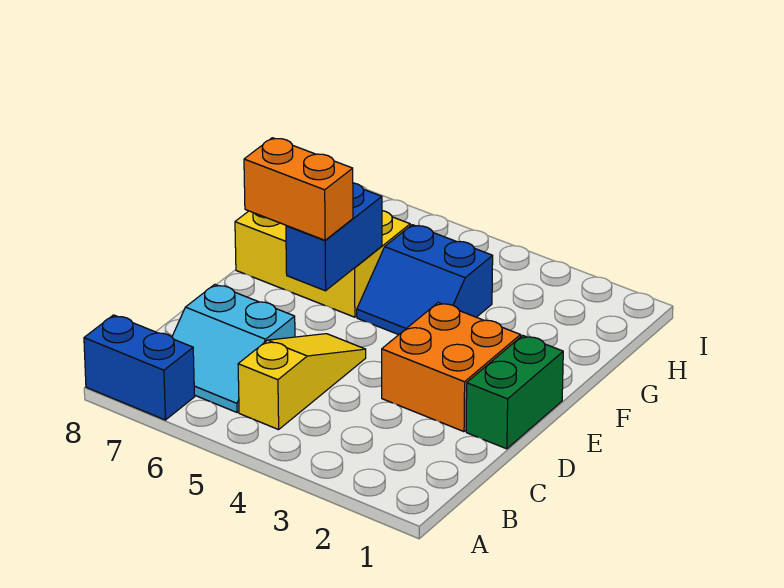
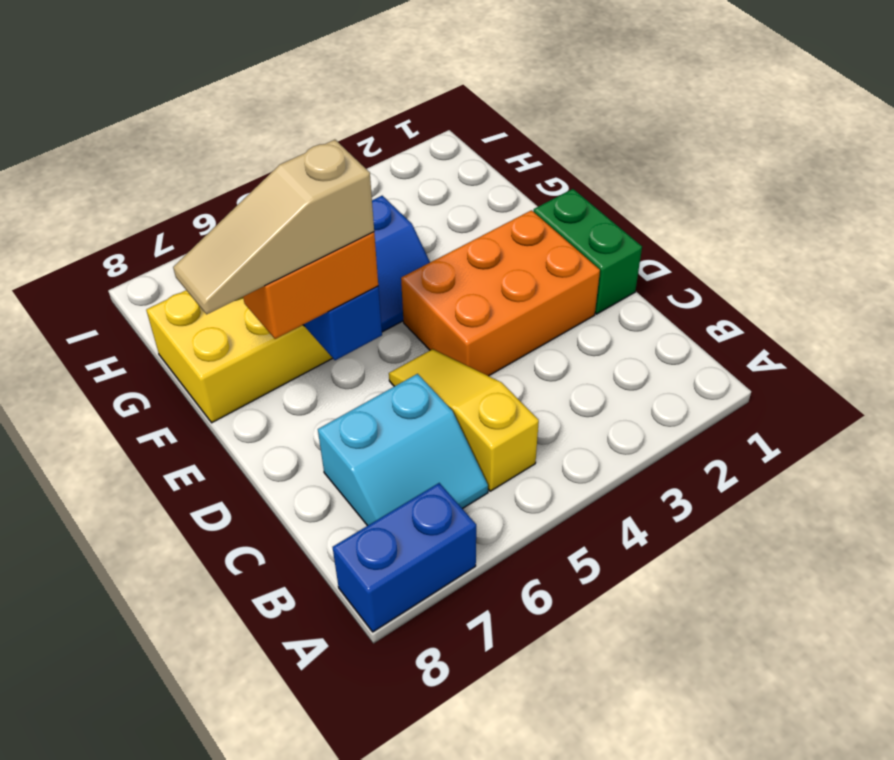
orange brick D2:E3 level 1 -> orange brick D2:E4 level 1
none -> tan slope E6:E8 level 4 top 6

